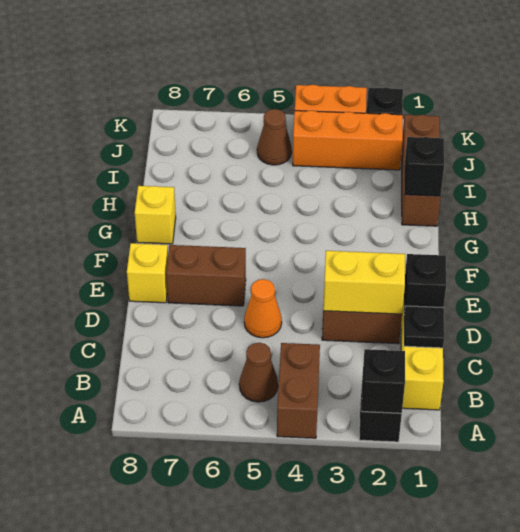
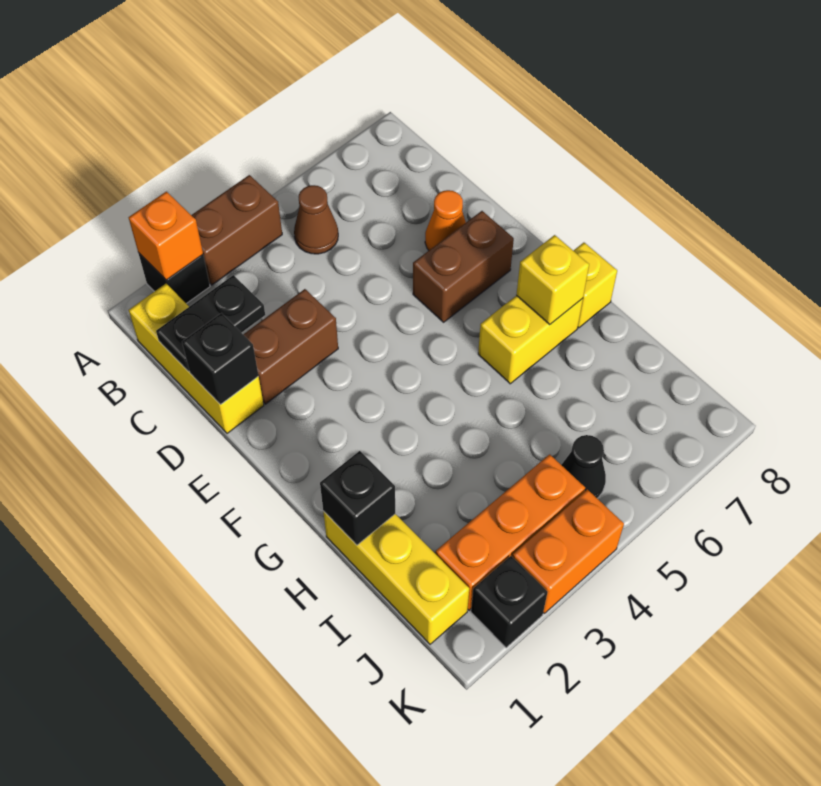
black brick A2 level 2 -> orange brick A2 level 2
brown brick A4:B4 level 1 -> brown brick A3:A4 level 1
black plate C1 level 2 -> black plate C1:C2 level 2
yellow brick D2:D3 level 2 -> yellow brick G6:G7 level 1
orange cone D5 level 1 -> orange cone D7 level 1
yellow brick E8 level 1 -> yellow brick G7 level 2
brown brick H1:J1 level 1 -> yellow brick H1:J1 level 1
brown cone J5 level 1 -> black cone J5 level 1

